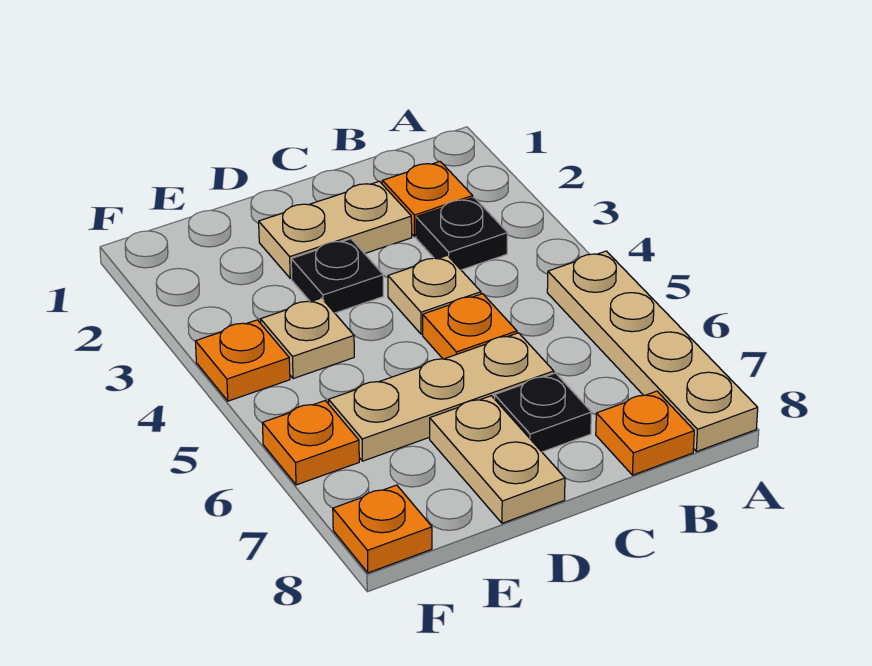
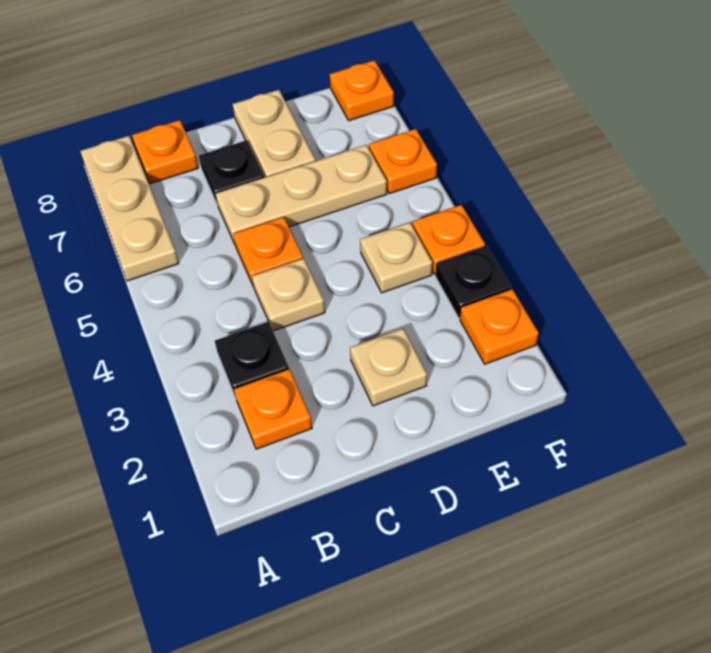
tan plate A5:A8 level 1 -> tan plate A6:A8 level 1
tan plate C2:D2 level 1 -> tan plate D2 level 1
black plate D3 level 1 -> black plate F3 level 1
none -> orange plate F2 level 1

